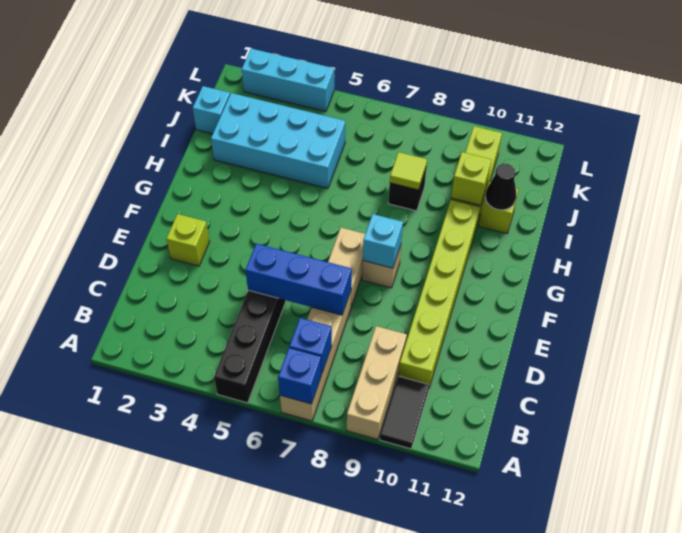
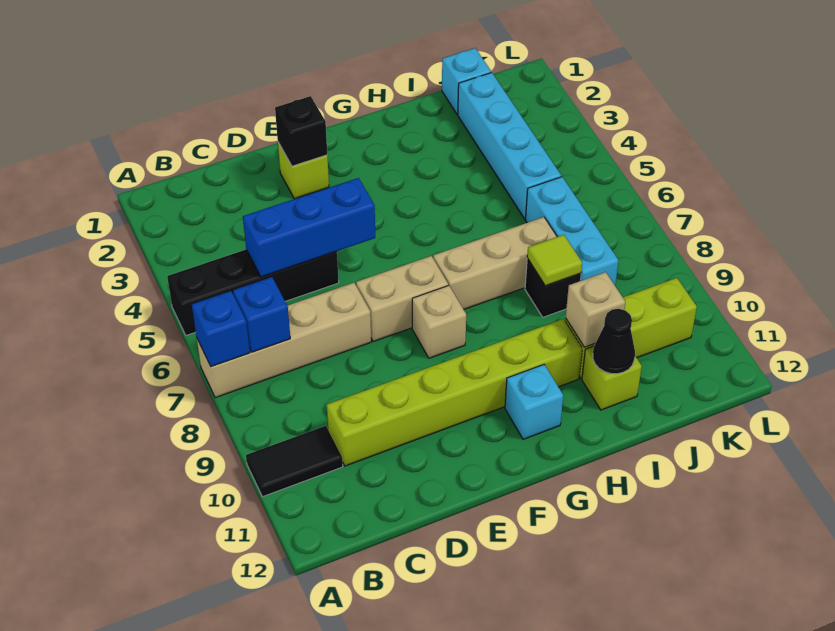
tan brick A9:C9 level 1 -> tan brick G7:I7 level 1
blue brick D5:D7 level 2 -> blue brick C5:E5 level 2
none -> black brick E2 level 2
cyan brick F8 level 2 -> cyan brick G11 level 1
cyan brick I2:J5 level 1 -> cyan brick J2:J5 level 1
lime brick I10 level 2 -> tan brick I10 level 2
cyan brick L2:L4 level 1 -> cyan brick J6:J8 level 1

